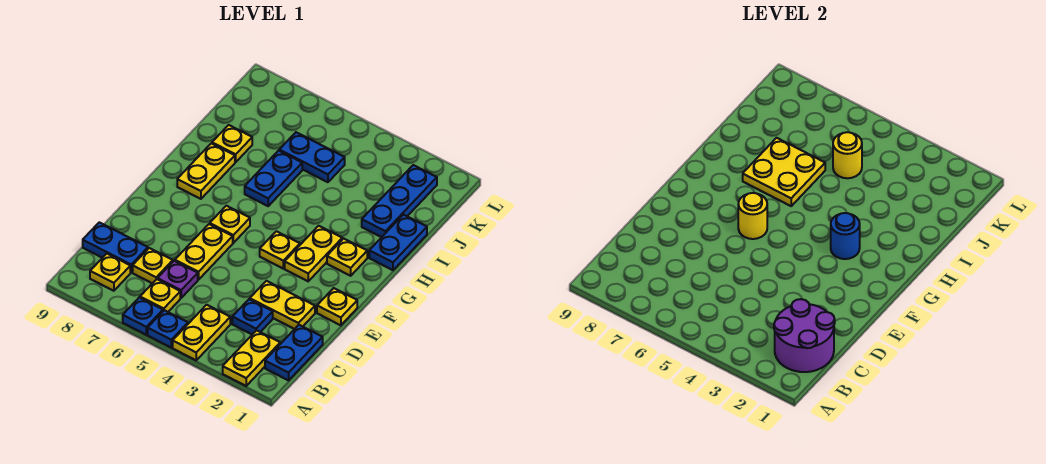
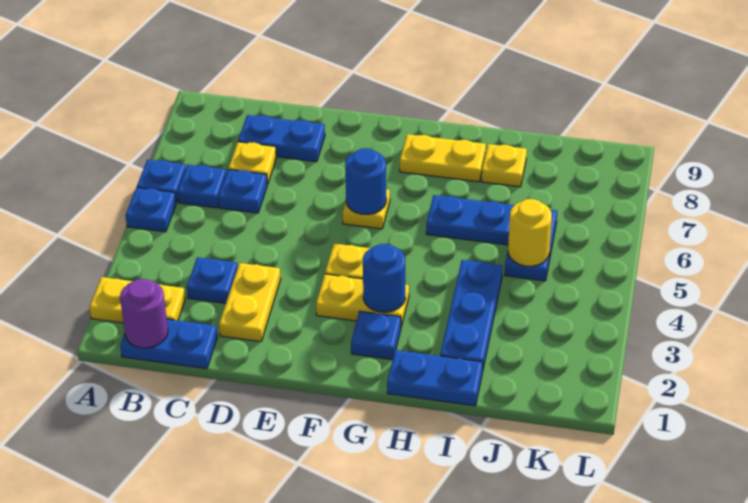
yellow plate A4:B4 level 1 -> none
purple round brick B1:C2 level 2 -> purple round brick B1 level 2
yellow plate B6 level 1 -> blue plate B6 level 1
yellow plate B8 level 1 -> none
purple plate C6 level 1 -> blue plate C6 level 1
blue plate C8:C9 level 1 -> blue plate C8:D8 level 1
yellow plate D6:E6 level 1 -> none
yellow plate E1 level 1 -> none
yellow round brick F6 level 2 -> blue round brick F6 level 2
yellow plate G2 level 1 -> blue plate G2 level 1
yellow plate H6:I7 level 2 -> none
blue plate I2:K2 level 1 -> blue plate I2:I4 level 1

